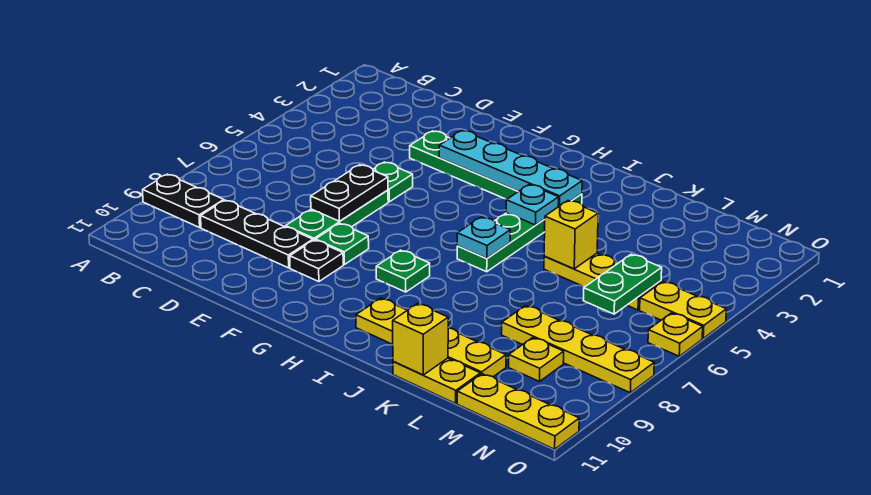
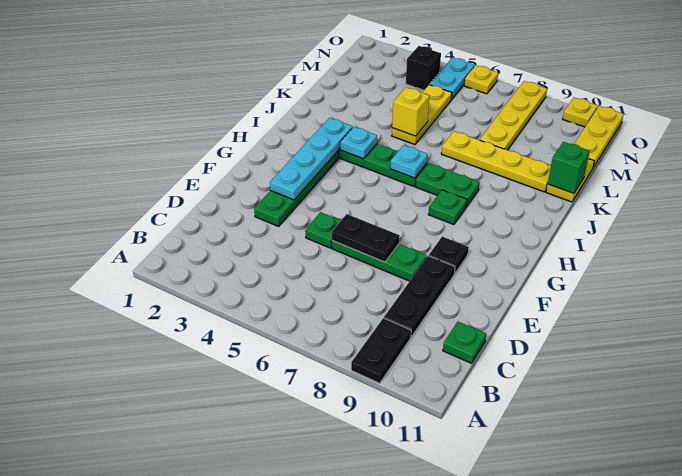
green plate F8 level 1 -> green plate C11 level 1
yellow plate I10:L10 level 1 -> yellow plate K7:K10 level 1
yellow brick K11 level 2 -> green brick K11 level 2
green plate M5:M6 level 2 -> green plate I7:I8 level 1
yellow plate M9 level 1 -> yellow plate O10 level 1
none -> black brick N4 level 1
yellow plate N5:O5 level 1 -> cyan plate N5:O5 level 1

